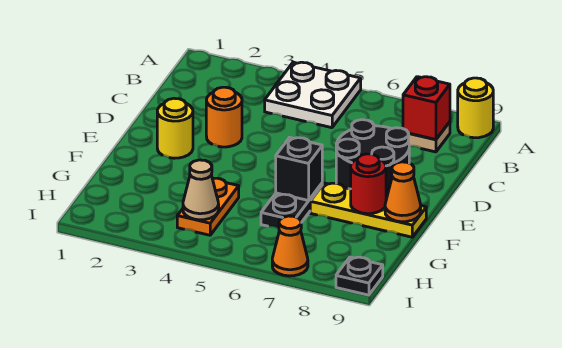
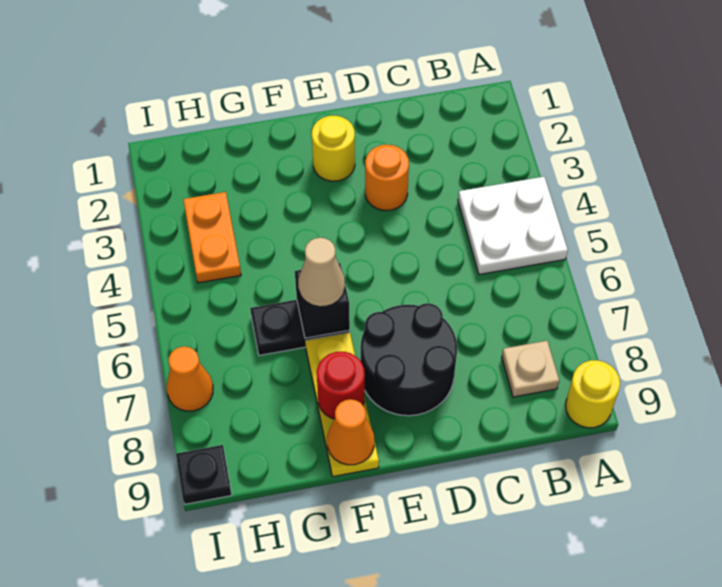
red brick B8 level 2 -> none
orange plate G4:H4 level 1 -> orange plate H3:H4 level 1
tan cone H4 level 2 -> tan cone F6 level 3

